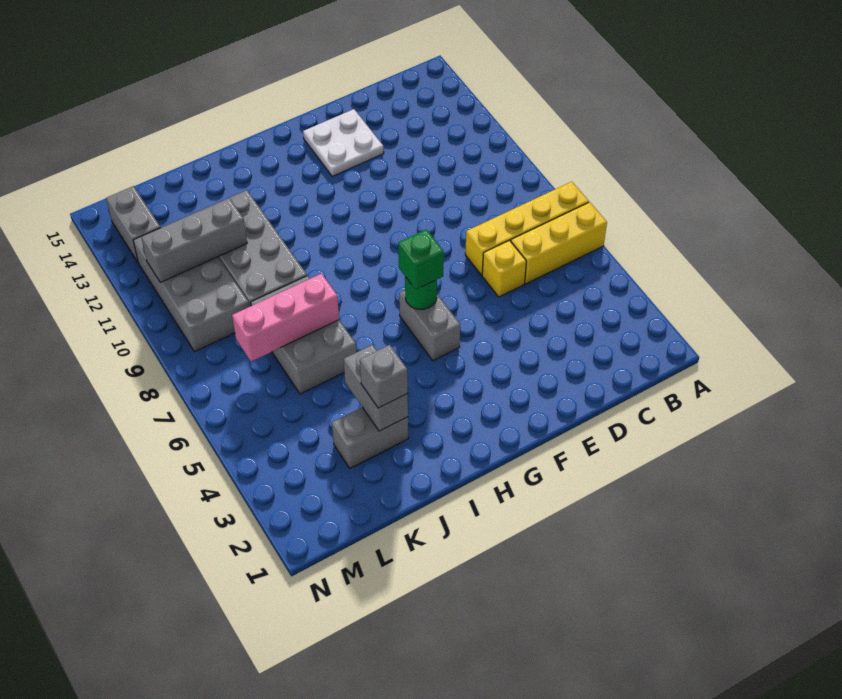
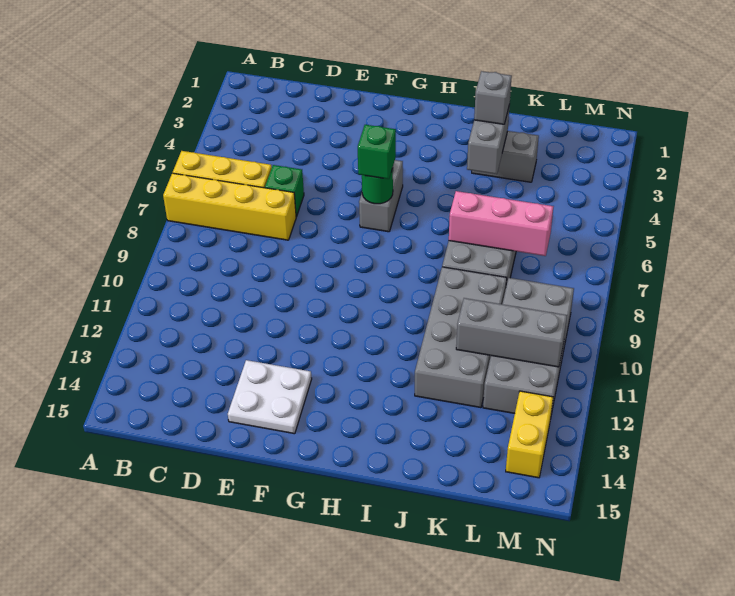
yellow brick D6 level 1 -> green brick D6 level 1
grey brick M13:M14 level 1 -> yellow brick M13:M14 level 1

